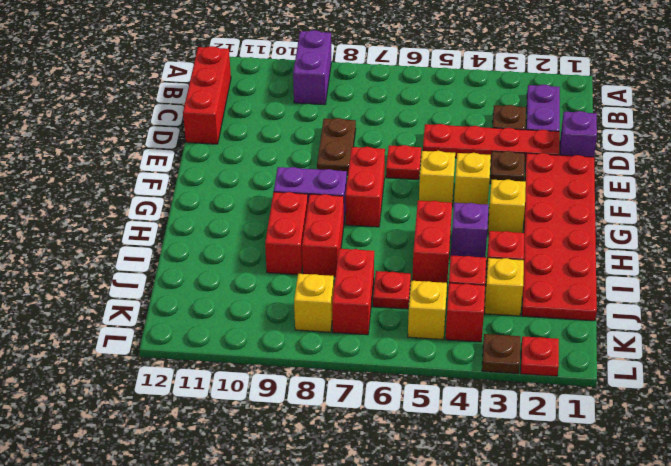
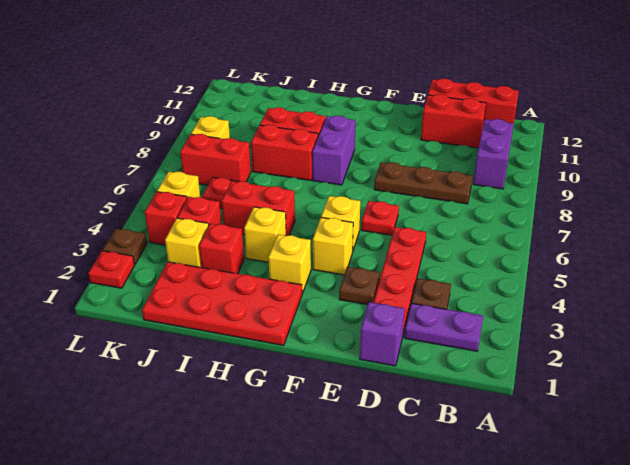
purple brick A9:B9 level 1 -> purple brick B9:B10 level 1
brown plate D8:E8 level 1 -> brown plate C8:E8 level 1
red plate E1:J2 level 1 -> red plate G1:J2 level 1
red brick F7:G7 level 1 -> red brick C11:D11 level 1
purple brick H4 level 1 -> yellow brick H4 level 1

